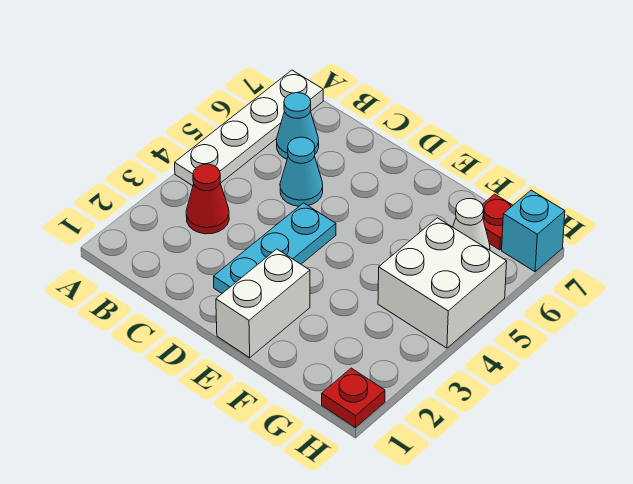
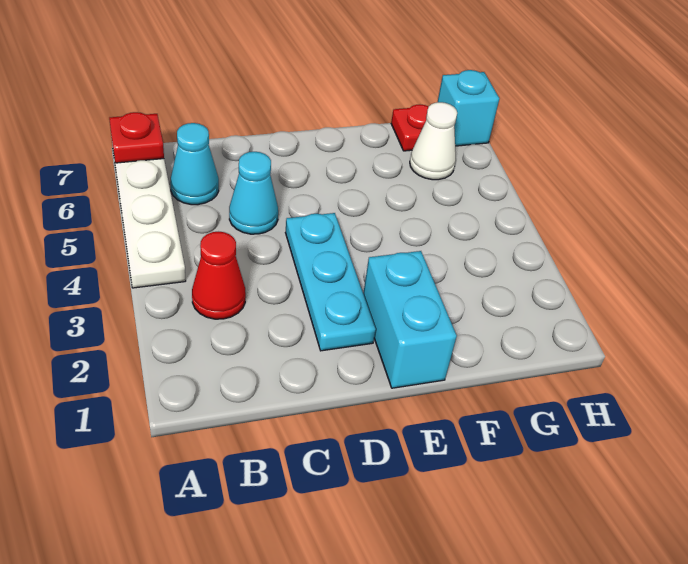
white brick E1:E2 level 1 -> cyan brick E1:E2 level 1
white brick G4:H5 level 1 -> none
red plate H1 level 1 -> red plate A7 level 2

